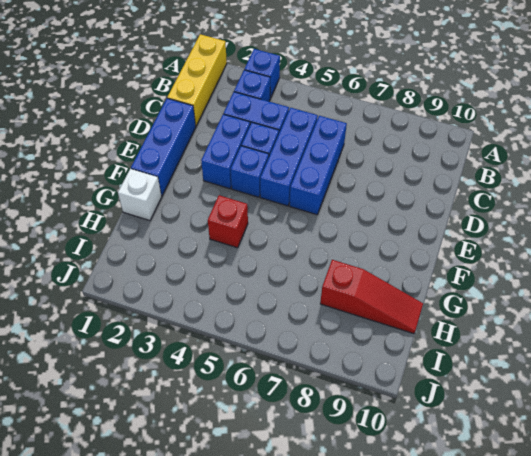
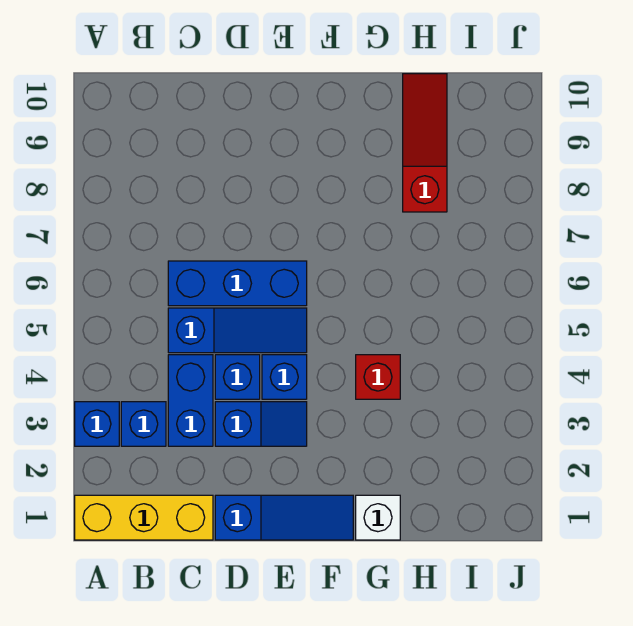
blue brick C5:E5 level 1 -> blue slope C5:E5 level 1 top C
blue brick D1:F1 level 1 -> blue slope D1:F1 level 1 top D
blue brick D3:E3 level 1 -> blue slope D3:E3 level 1 top D

